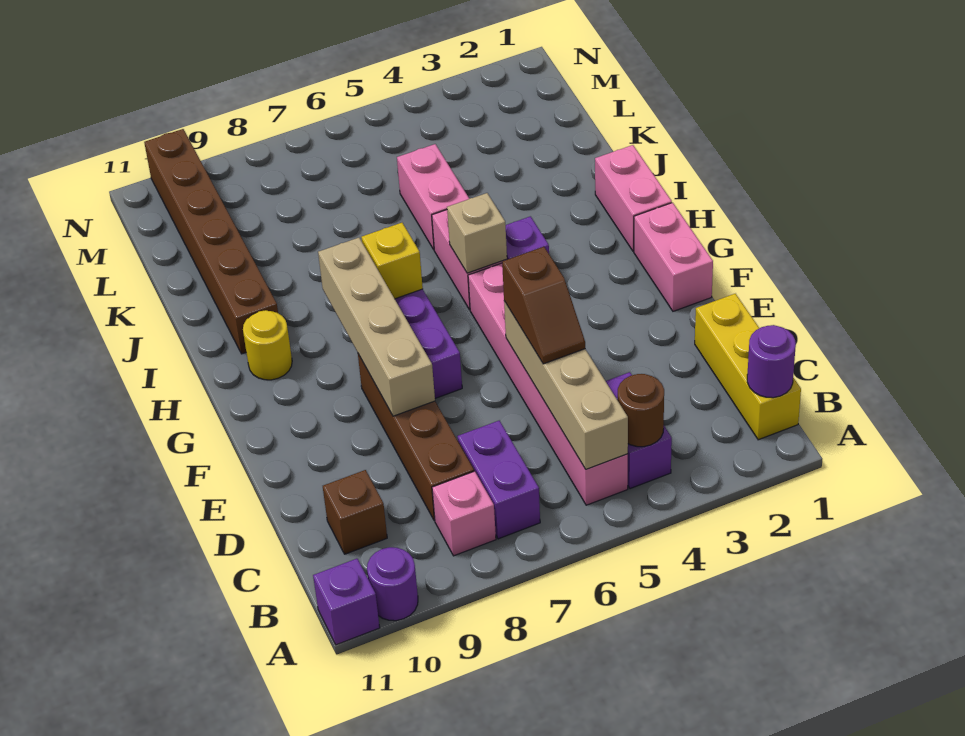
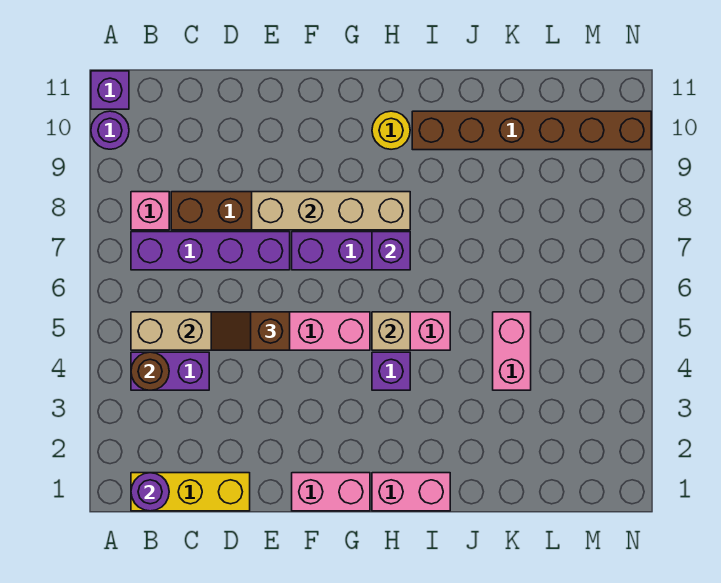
purple brick B7:C7 level 1 -> purple brick B7:E7 level 1
brown brick C10 level 1 -> none
yellow brick H7 level 2 -> purple brick H7 level 2
pink brick J5:K5 level 1 -> pink brick K4:K5 level 1

